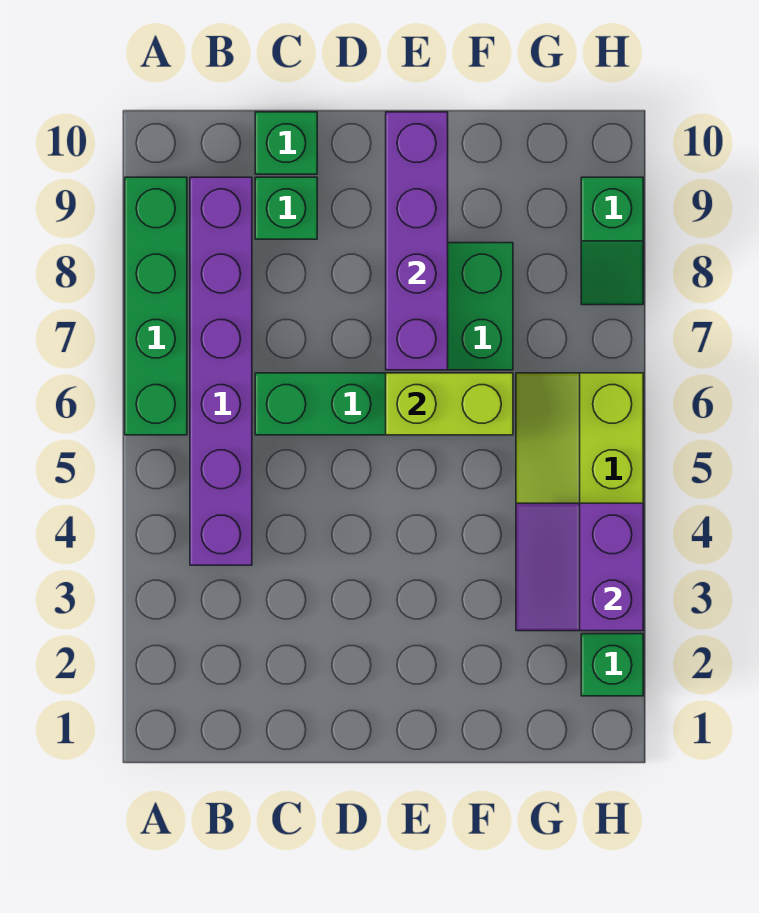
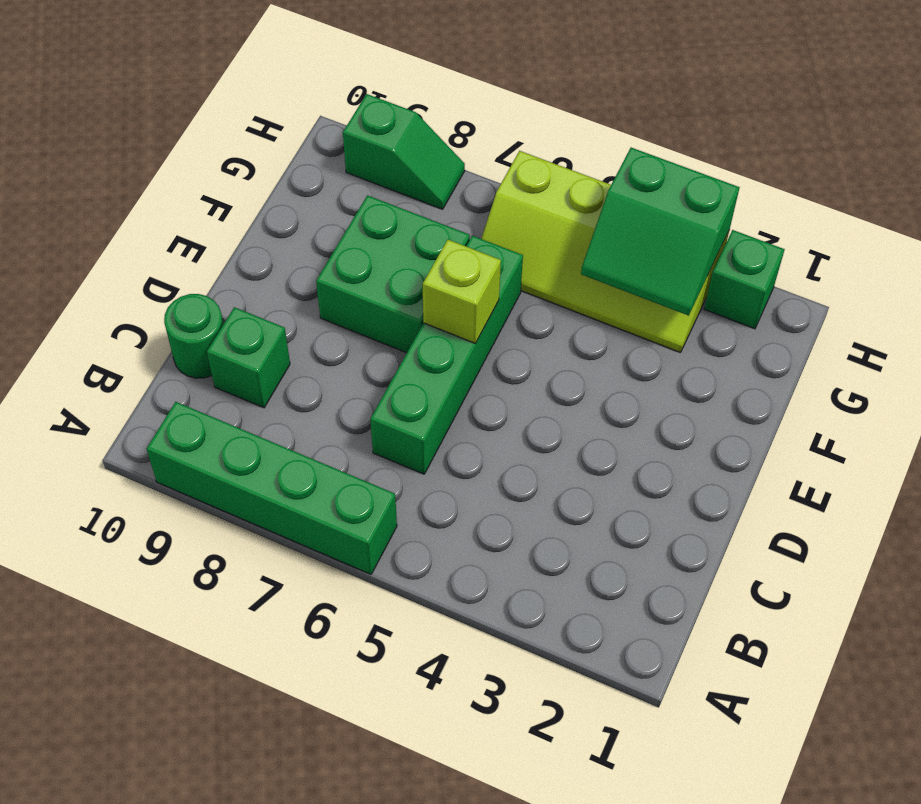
purple brick B4:B9 level 1 -> none
green brick C10 level 1 -> green round brick C10 level 1
lime brick E6:F6 level 2 -> lime brick E6 level 2
purple brick E7:E10 level 2 -> none
purple slope G3:H4 level 2 top H -> green slope G3:H4 level 2 top H

